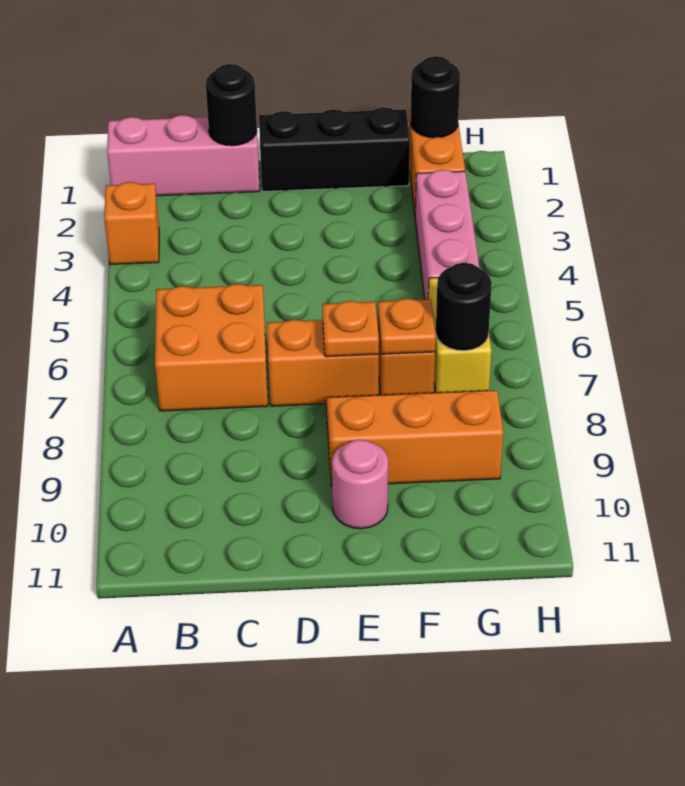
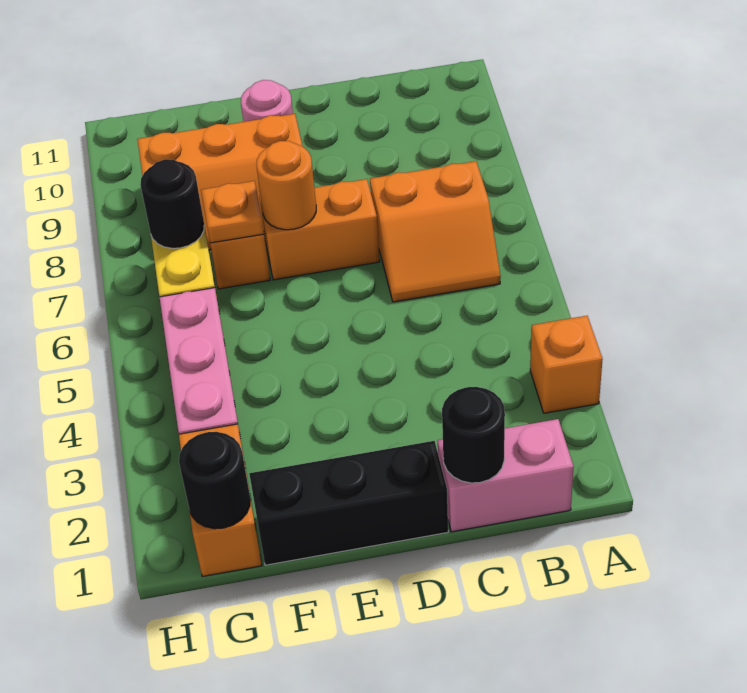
pink brick A1:C1 level 1 -> pink brick B1:C1 level 1
orange brick B6:C7 level 1 -> orange slope B6:C7 level 1 top 7
orange plate E7 level 2 -> orange round brick E7 level 2

